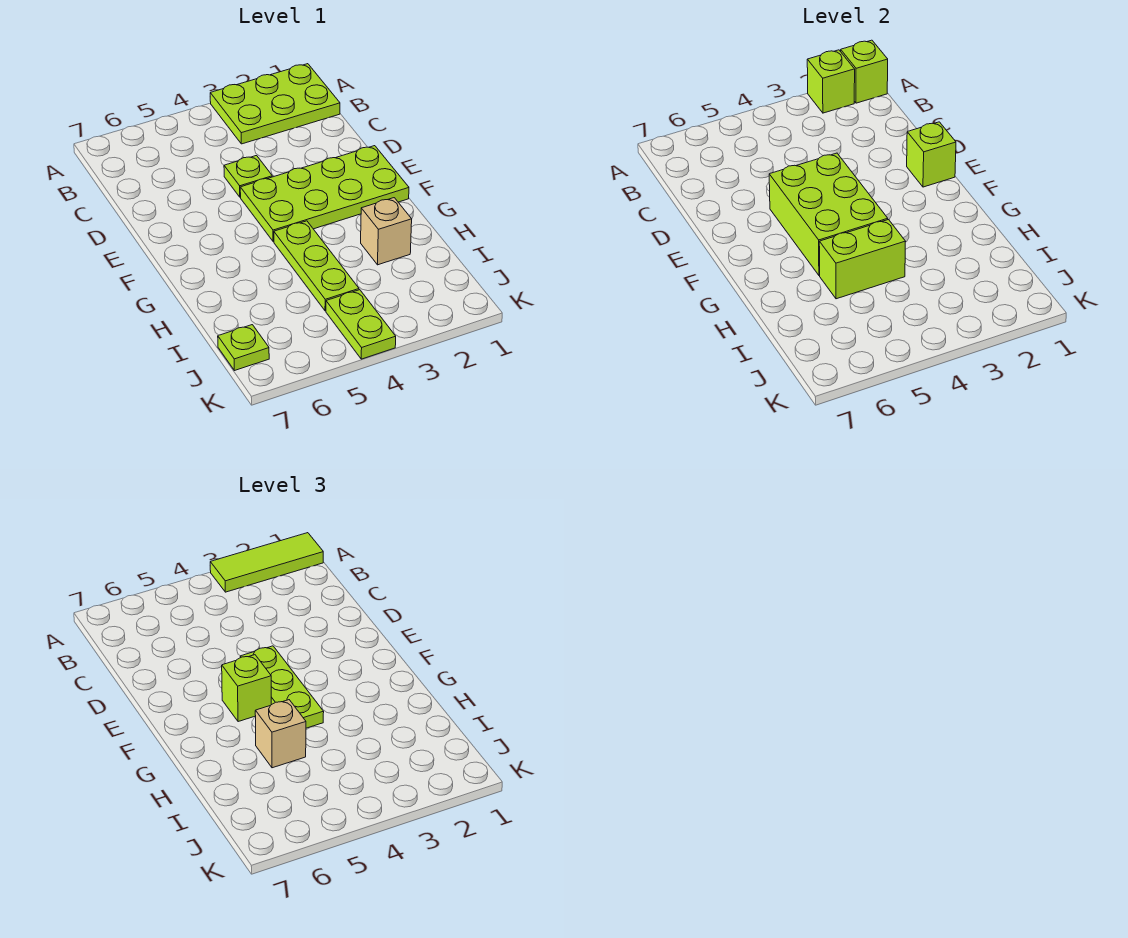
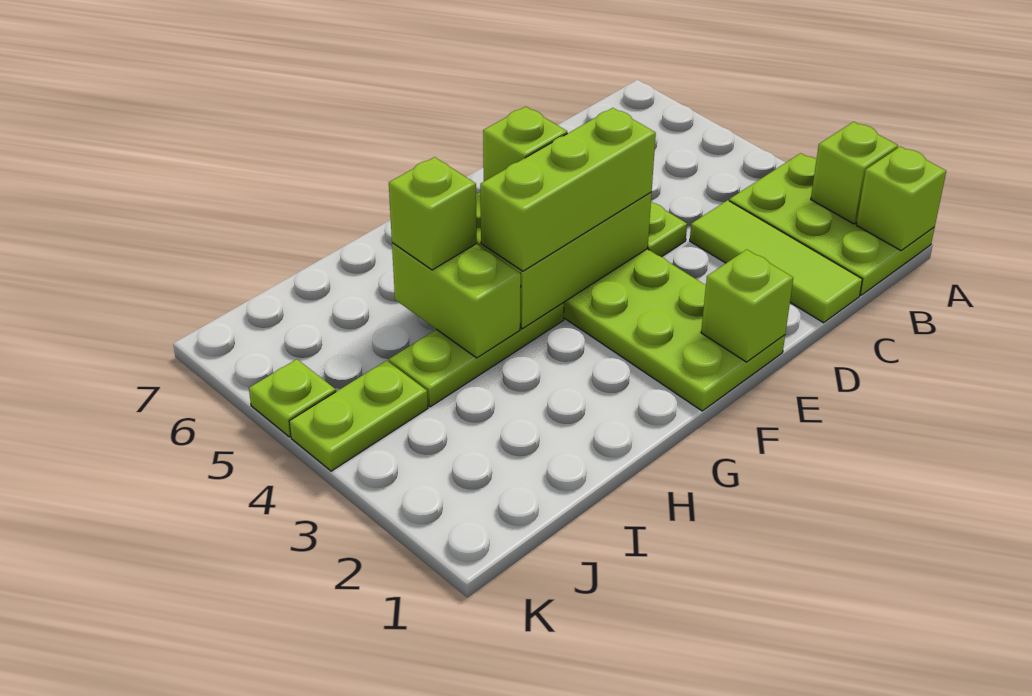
lime tile A1:A3 level 3 -> lime tile C1:C3 level 1
lime plate E4:G4 level 3 -> lime brick E4:G4 level 3
tan brick H2 level 1 -> none
tan brick H5 level 3 -> lime brick H5 level 3
lime plate J7 level 1 -> lime plate K5 level 1

